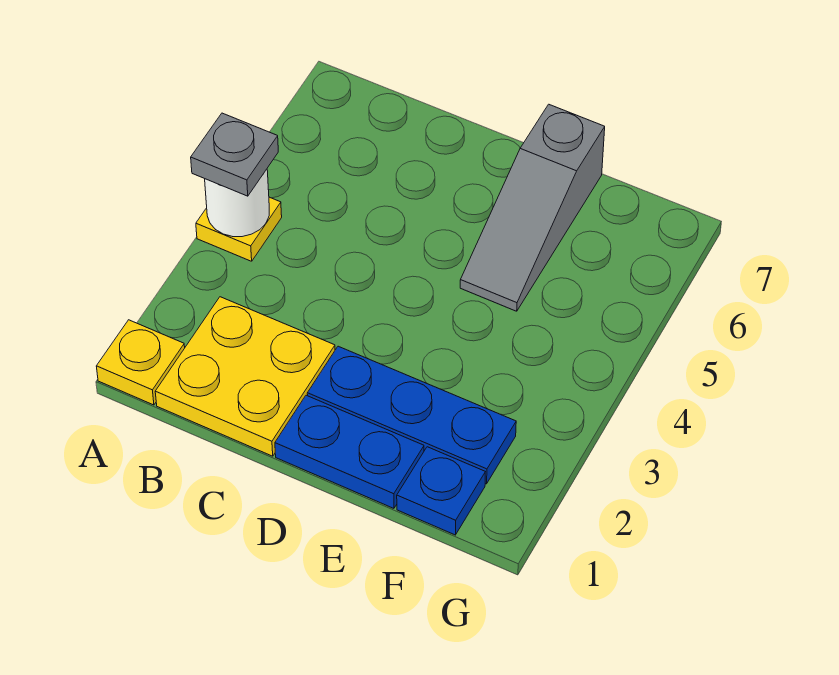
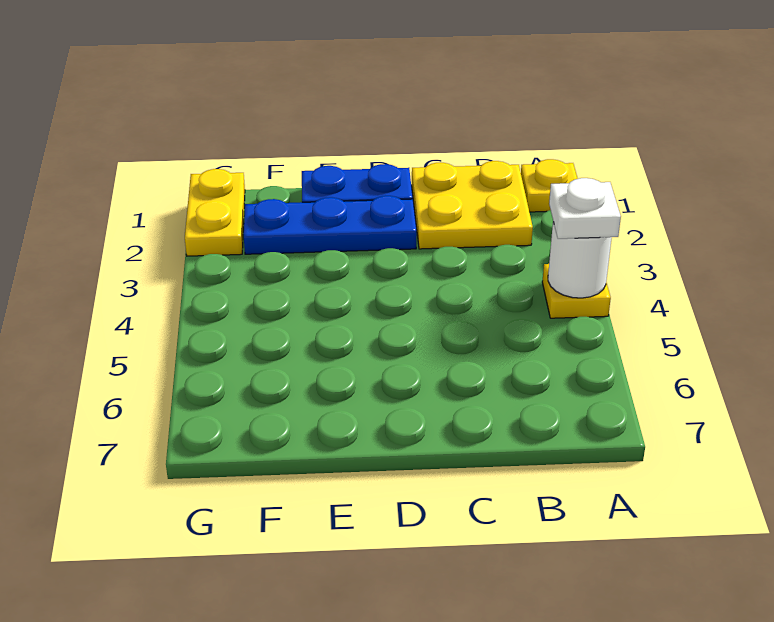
grey plate A4 level 3 -> white plate A4 level 3
grey slope E5:E7 level 1 top 7 -> none
blue plate F1 level 1 -> none
none -> yellow plate G1:G2 level 1

